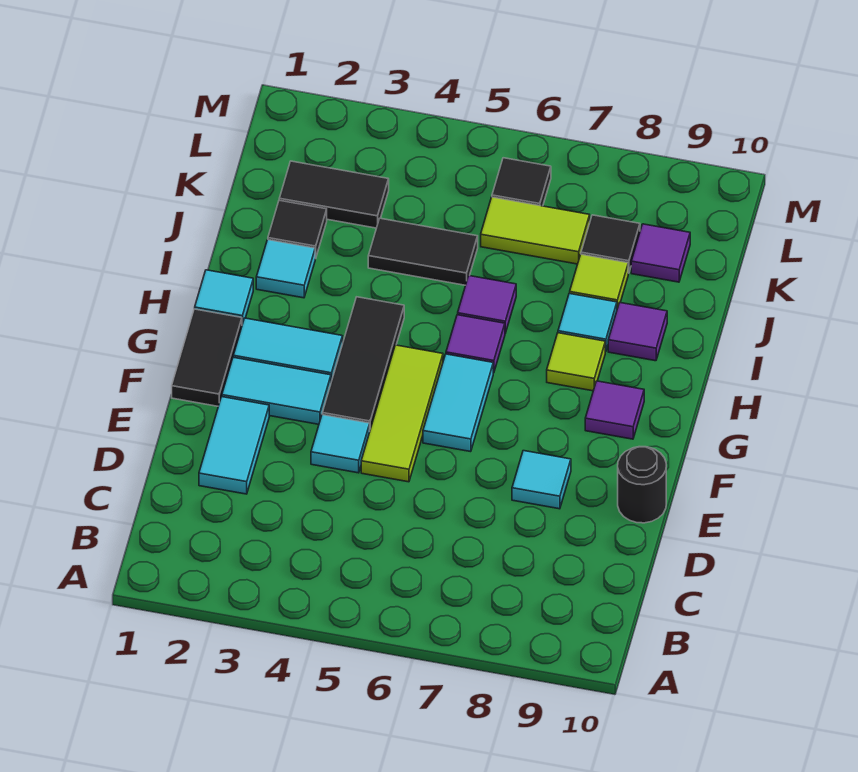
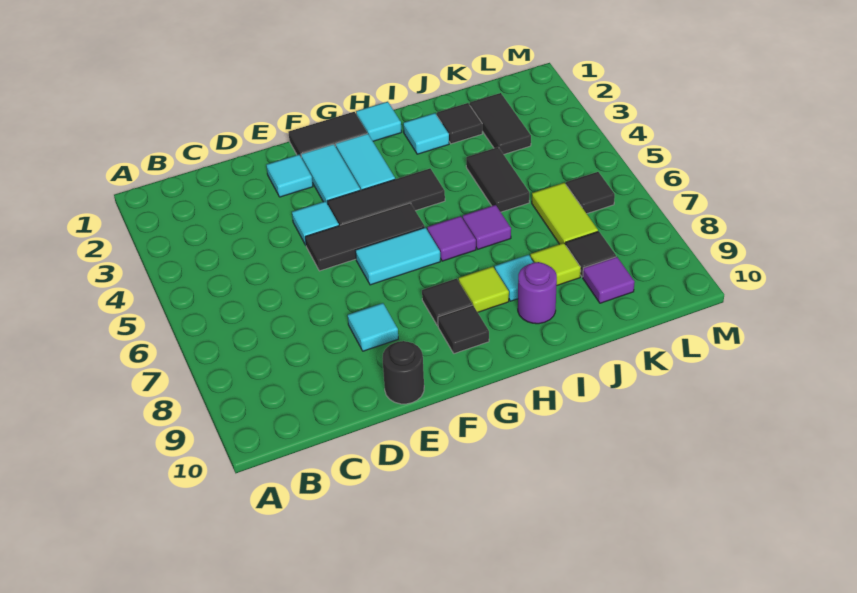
cyan tile D2:E2 level 1 -> cyan tile E2 level 1
lime tile E5:G5 level 1 -> black tile E5:G5 level 1
none -> black tile G8 level 1
purple tile G9 level 1 -> black tile G9 level 1
purple tile I9 level 1 -> purple round brick I9 level 1

